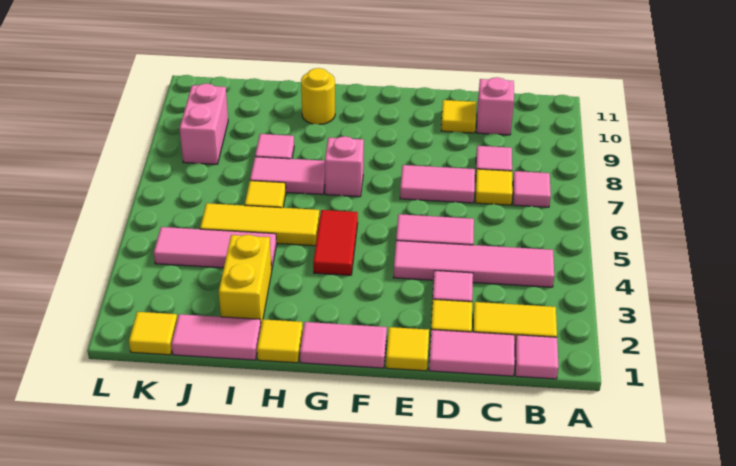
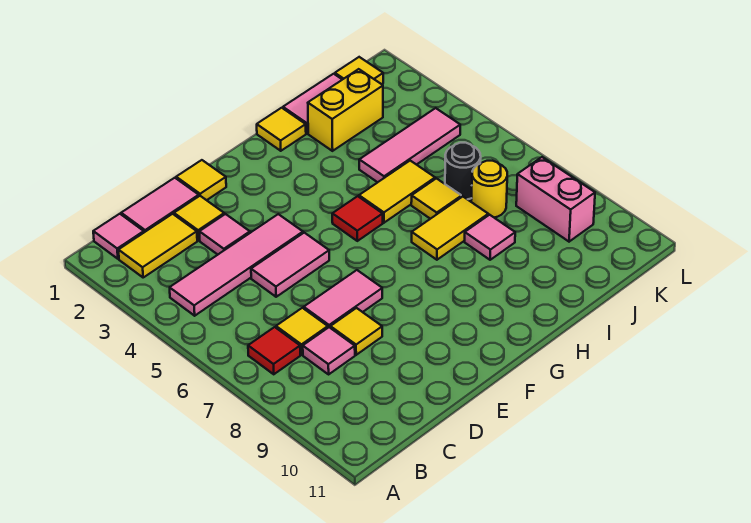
pink tile B7 level 1 -> red tile B7 level 1
pink brick C10 level 1 -> none
yellow tile D10 level 1 -> yellow tile D8 level 1
pink tile F1:G1 level 1 -> none
red tile G4:G5 level 1 -> red tile G5 level 1
pink brick G7 level 1 -> none
yellow tile H5:J5 level 1 -> yellow tile H5:I5 level 1
pink tile H7:I7 level 1 -> yellow tile H7:I7 level 1
yellow round brick H10 level 1 -> yellow round brick J7 level 1
yellow brick I2:I3 level 1 -> yellow brick I2:J2 level 1
none -> black round brick J6 level 1

